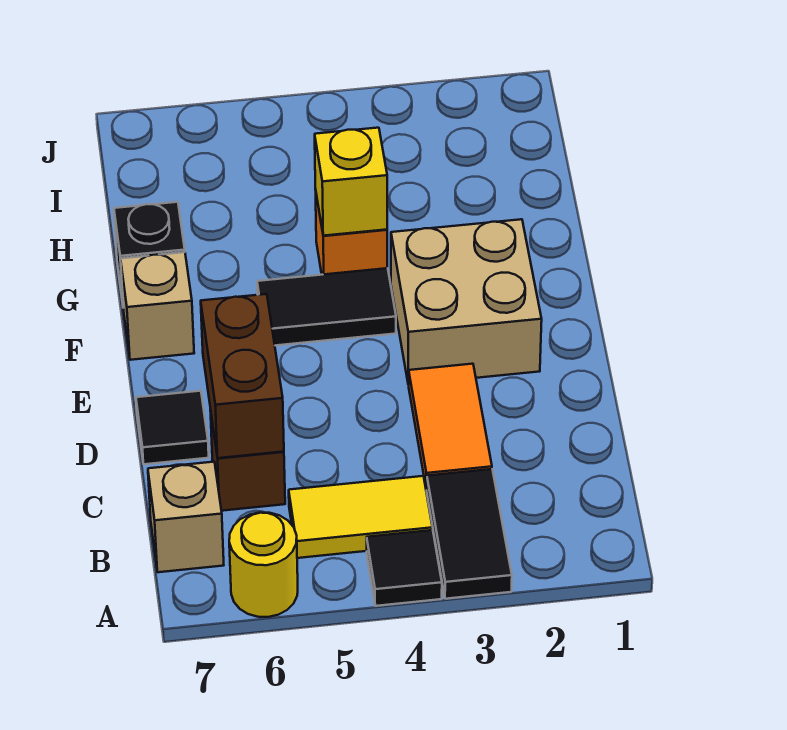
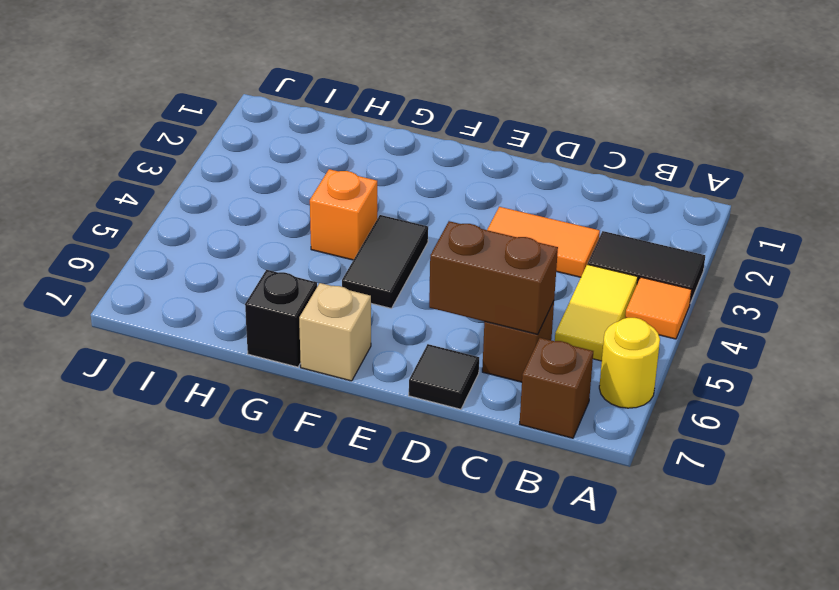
black tile A4 level 1 -> orange tile A4 level 1
tan brick B7 level 1 -> brown brick B7 level 1
tan brick E2:F3 level 1 -> none
yellow brick G4 level 2 -> none

